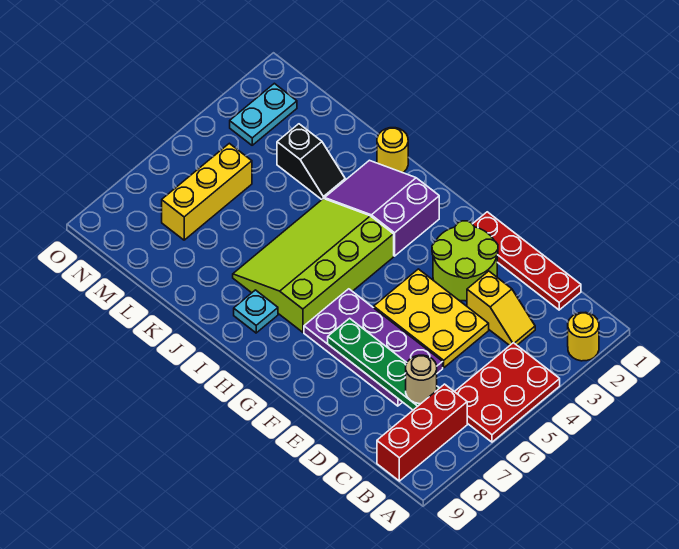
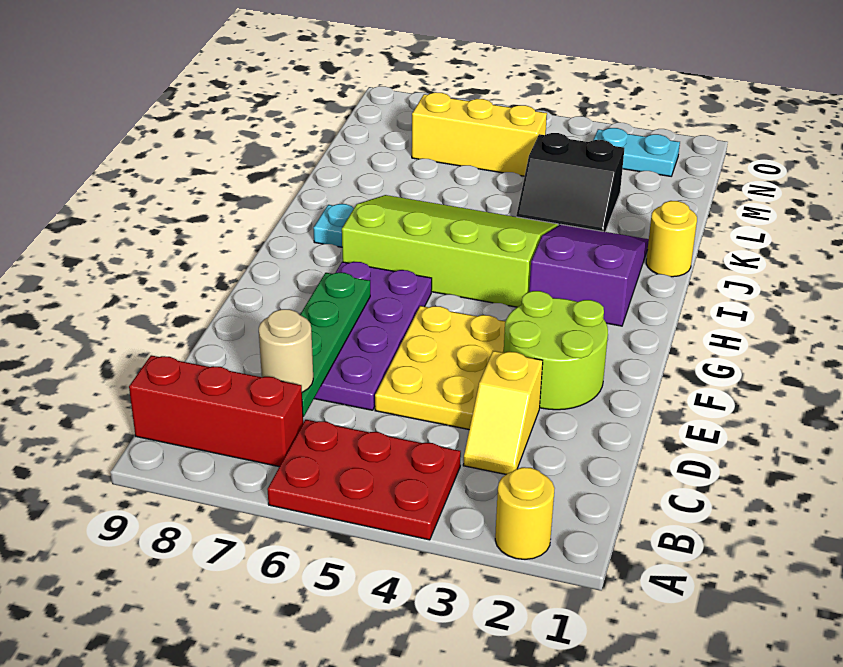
red plate C1:F1 level 1 -> none
black slope K3:L3 level 1 top L -> black slope K3:L4 level 1 top L

